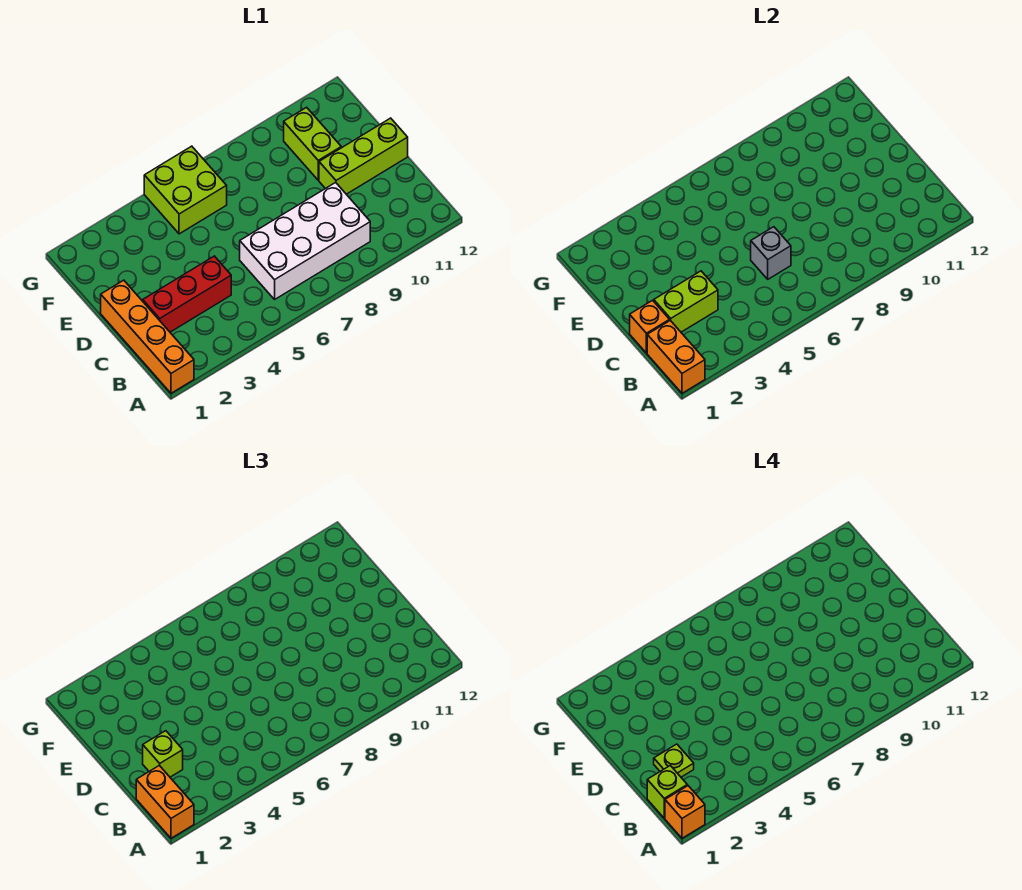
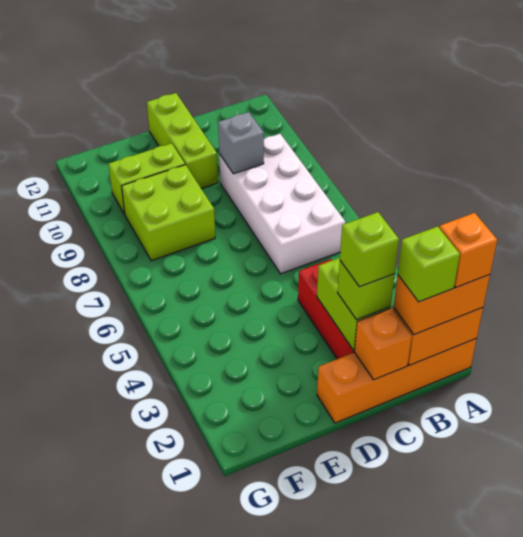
lime plate C2 level 4 -> lime brick C2 level 4
grey brick C6 level 2 -> grey brick C9 level 2
lime brick F5:G6 level 1 -> lime brick E8:F9 level 1

